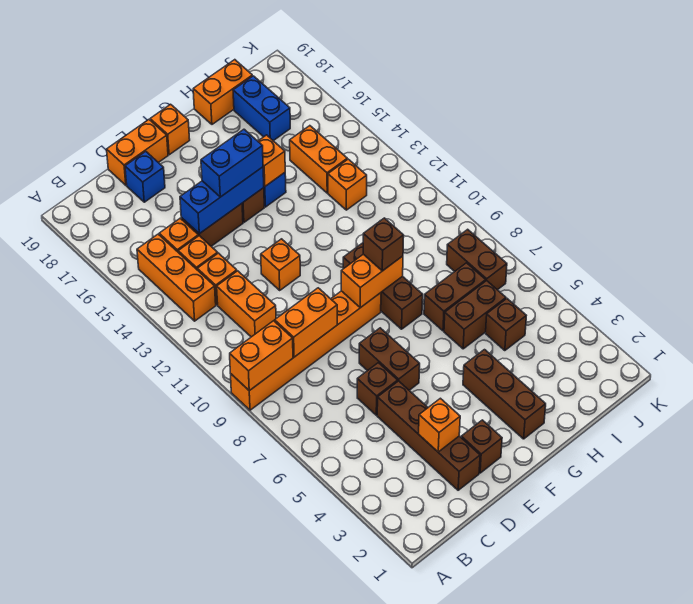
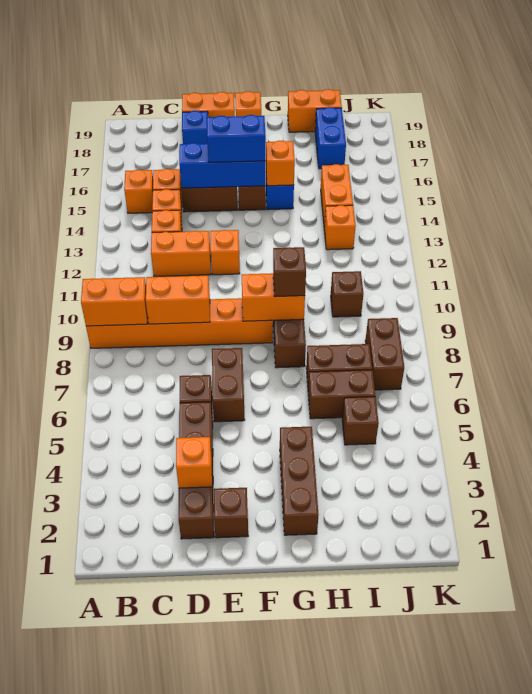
orange brick B13:B15 level 1 -> orange brick B15 level 1
orange brick C11:C12 level 1 -> orange brick C12:D12 level 1
none -> brown brick I10 level 1

